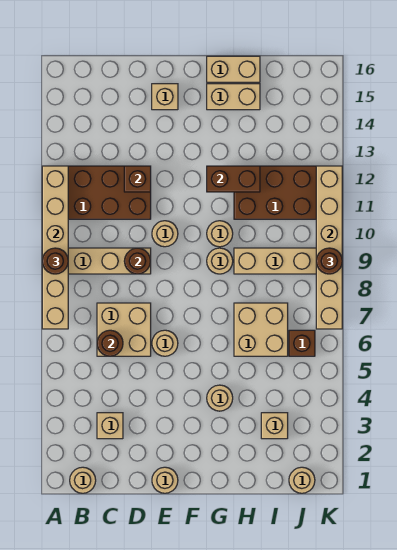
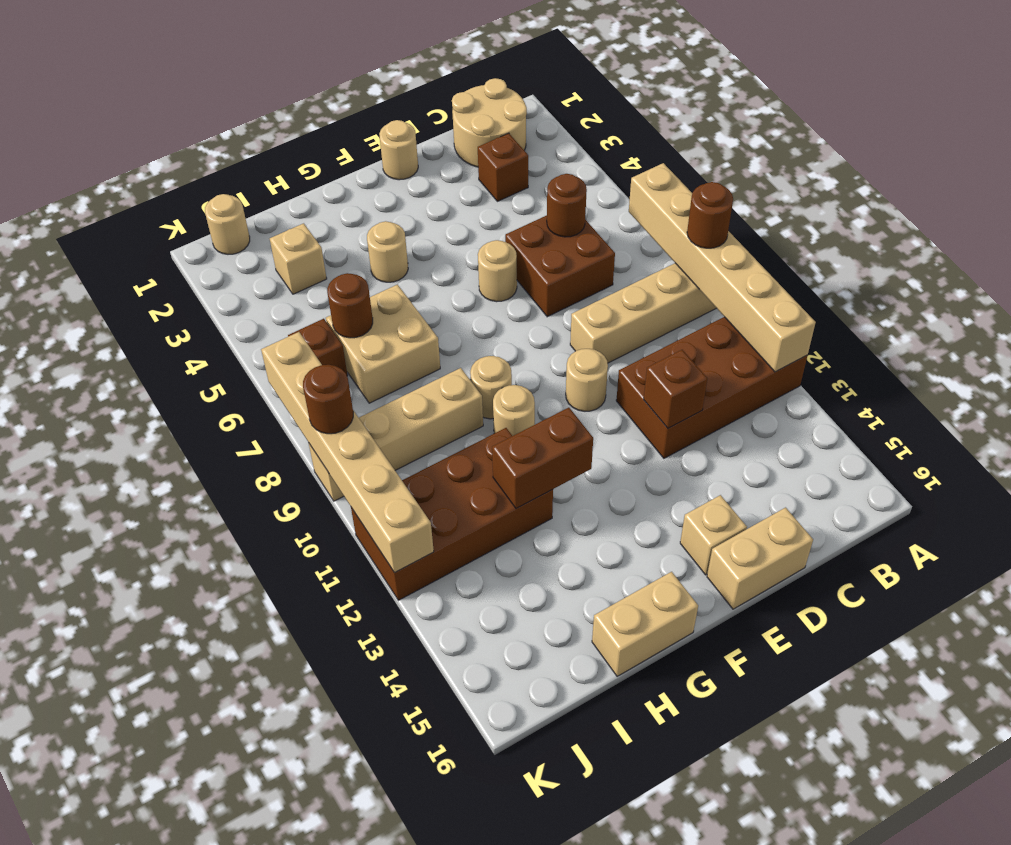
tan round brick B1 level 1 -> tan round brick B1:C2 level 1
tan brick C3 level 1 -> brown brick C3 level 1
tan brick C6:D7 level 1 -> brown brick C6:D7 level 1
brown round brick D9 level 2 -> brown round brick I6 level 2
tan brick G15:H15 level 1 -> tan brick D16:E16 level 1

